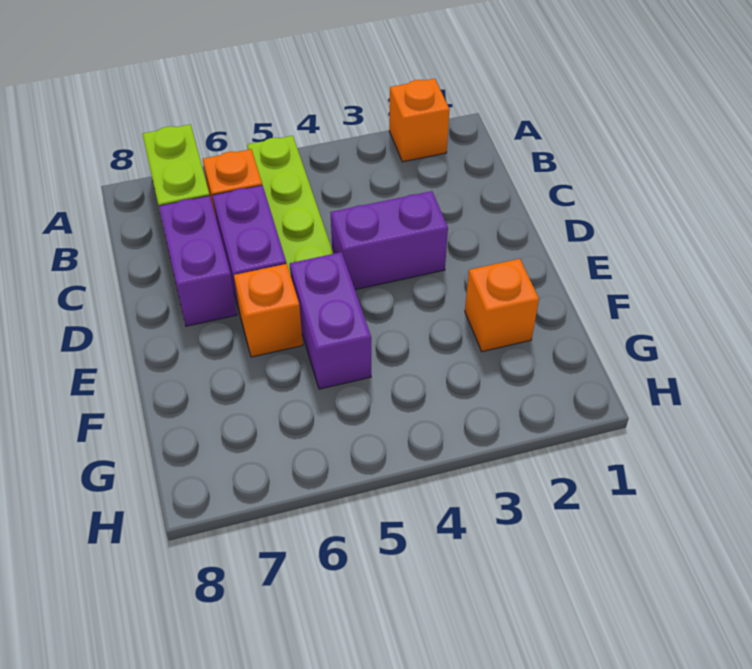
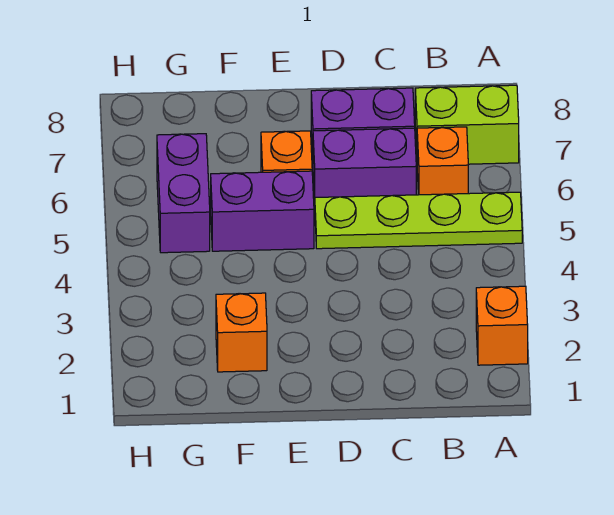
purple brick D3:D4 level 1 -> purple brick G5:G6 level 1

